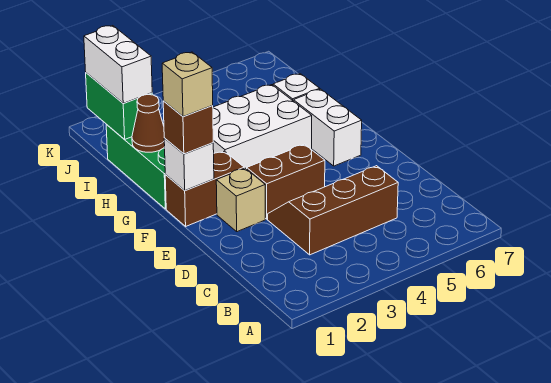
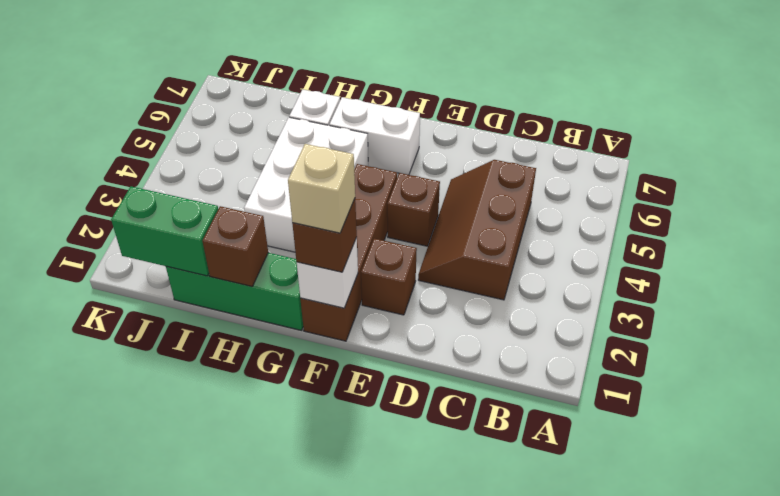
tan brick E2 level 1 -> brown brick E2 level 1
brown brick E3:E4 level 1 -> brown brick E4 level 1
brown brick F1:F2 level 1 -> brown brick F1:F4 level 1
brown cone H1 level 2 -> brown brick H1 level 2
white brick I1:J1 level 3 -> none

